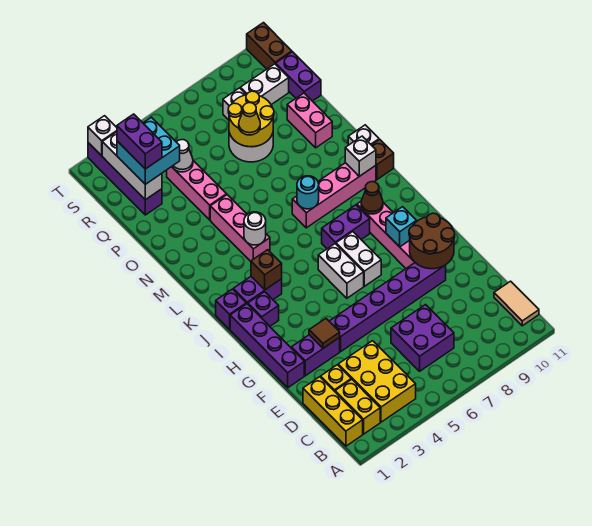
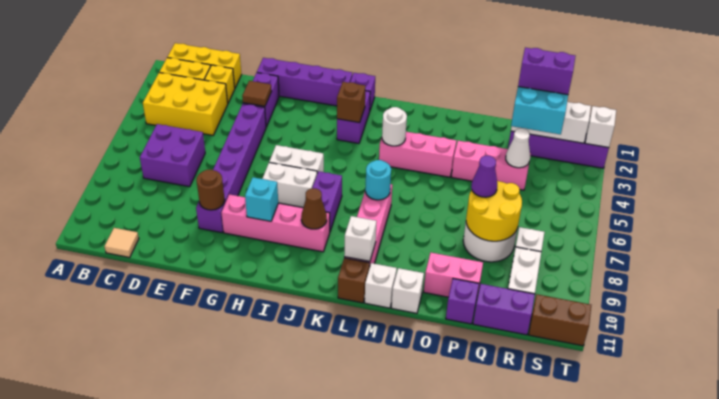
tan tile B11:C11 level 1 -> tan tile C11 level 1
brown round brick F9:G10 level 2 -> brown round brick F9 level 2
purple brick I2 level 1 -> purple brick P11 level 1
none -> white brick N11 level 1
yellow cone P7 level 3 -> purple cone P7 level 3

